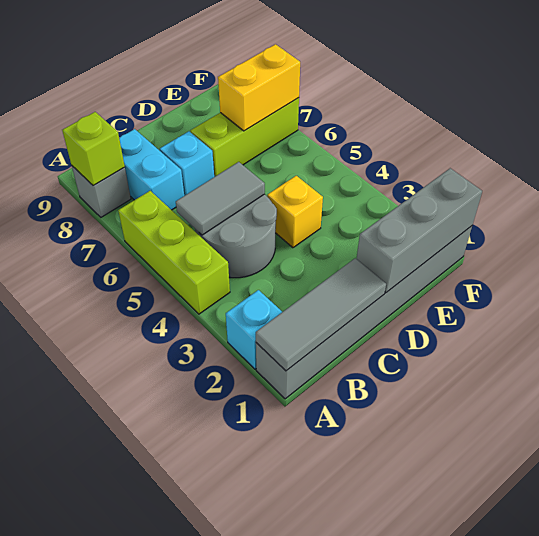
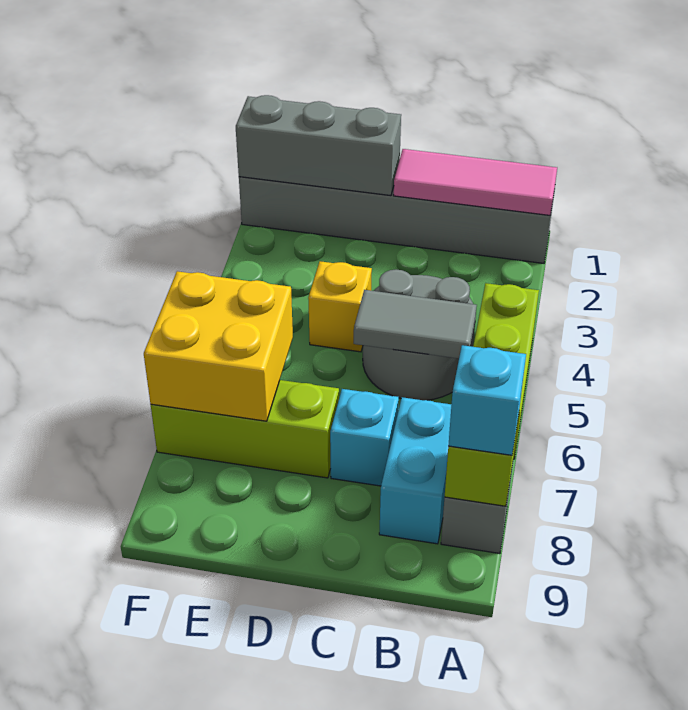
grey tile A1:C1 level 2 -> pink tile A1:C1 level 2
cyan brick A2 level 1 -> cyan brick A8 level 3
yellow brick E7:F7 level 2 -> yellow brick E6:F7 level 2

